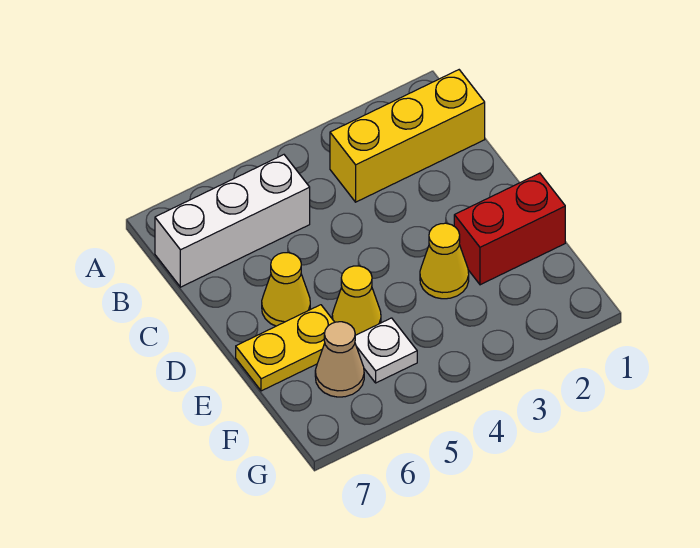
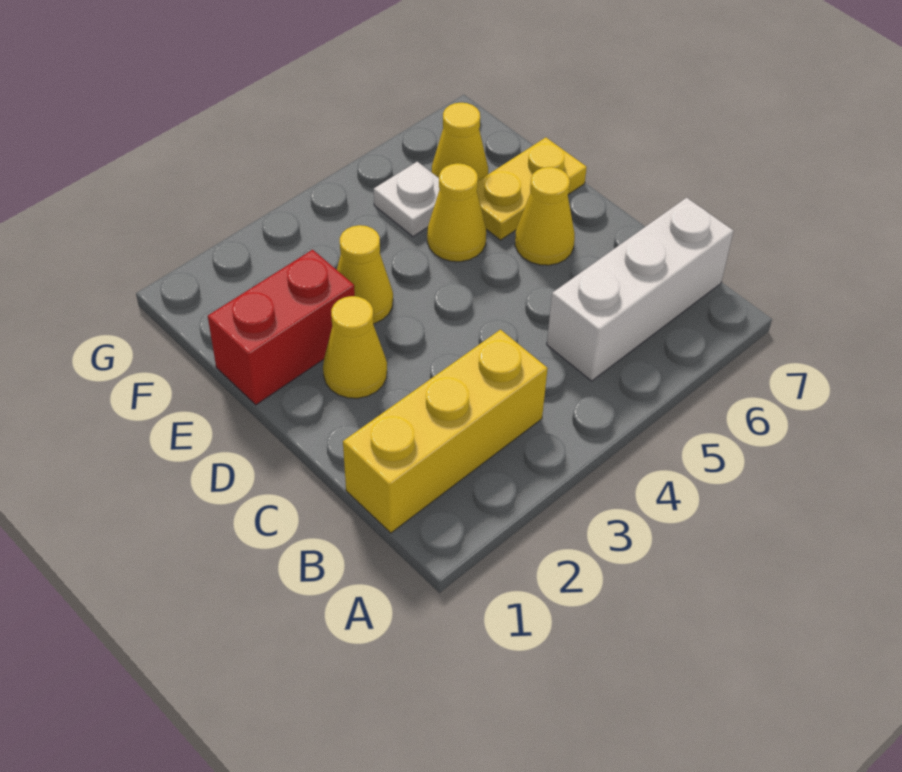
none -> yellow cone D2 level 1
tan cone F6 level 1 -> yellow cone F6 level 1

